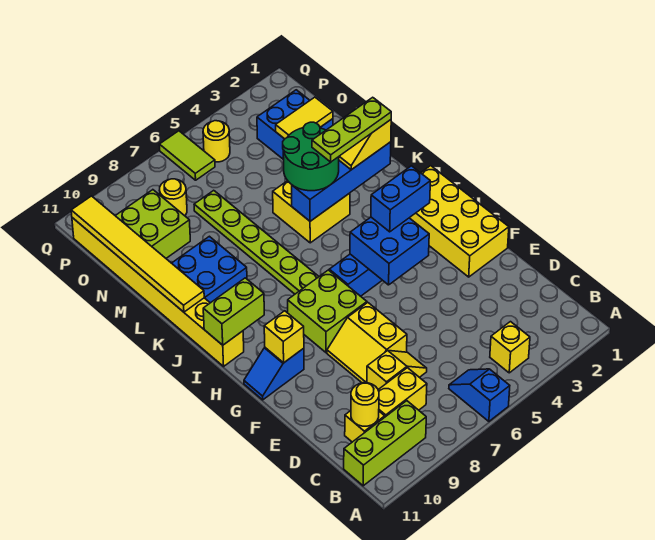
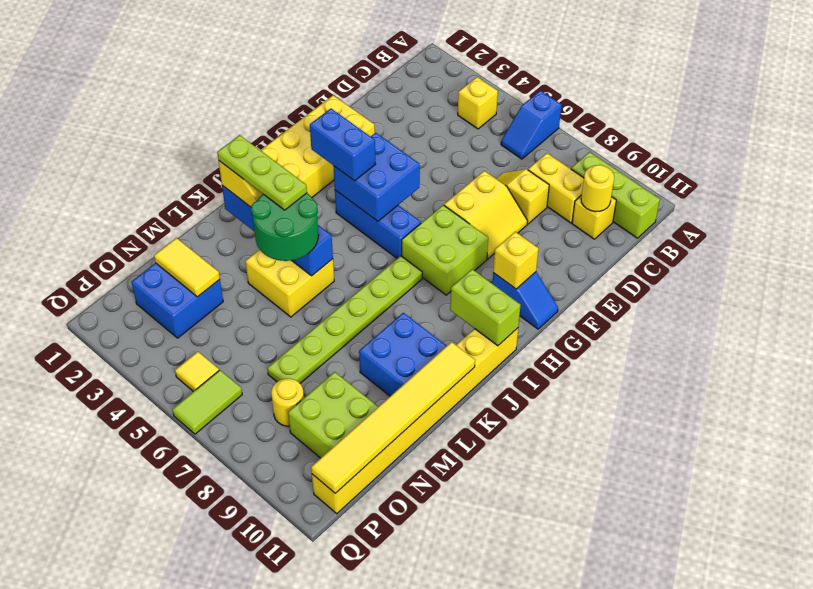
yellow round brick P5 level 1 -> yellow tile P5 level 1

